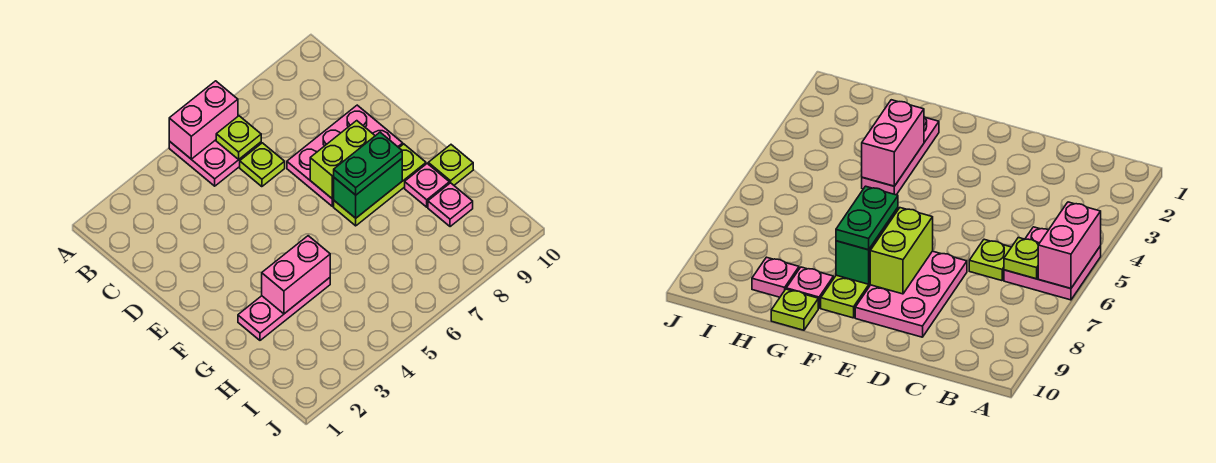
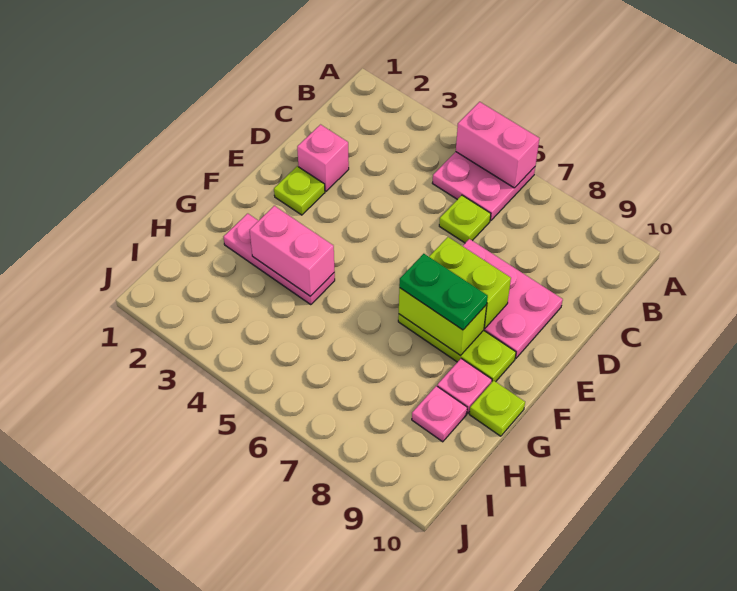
lime plate B6 level 2 -> lime plate E2 level 1
none -> pink brick D2 level 1
green brick F7:F8 level 2 -> lime brick F7:F8 level 2

